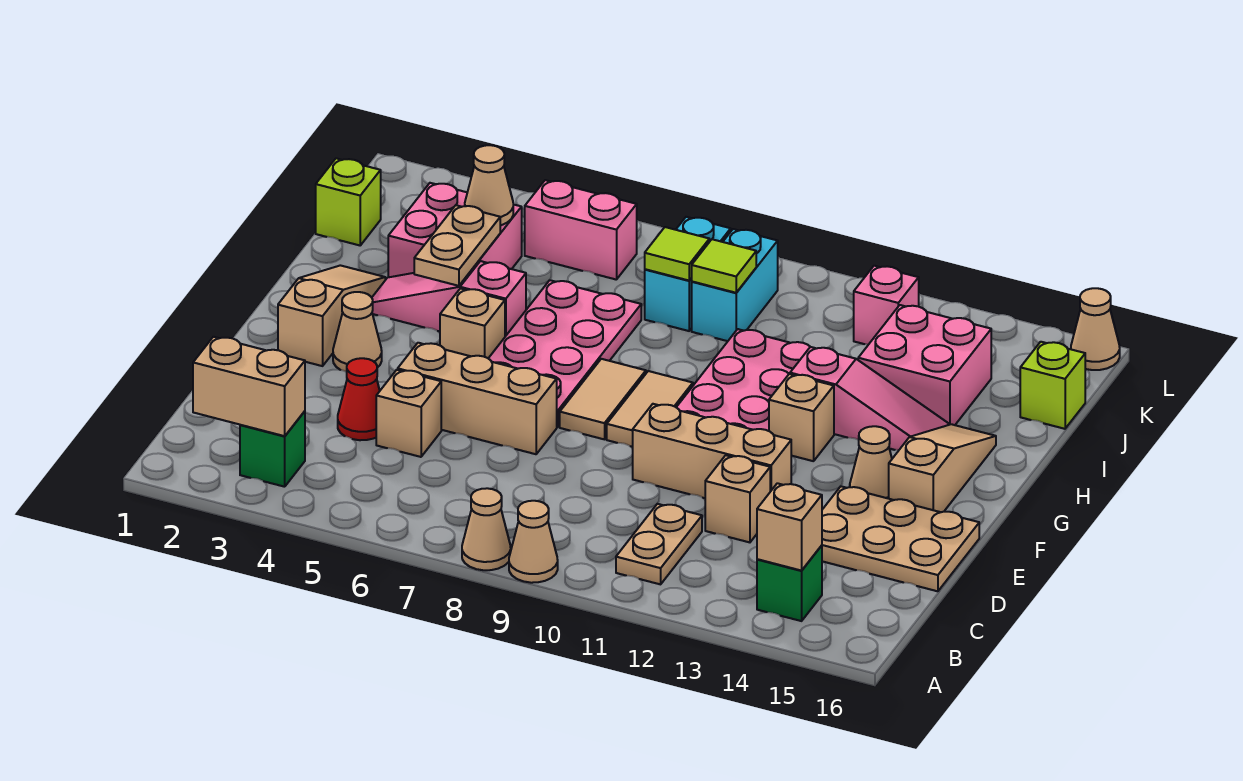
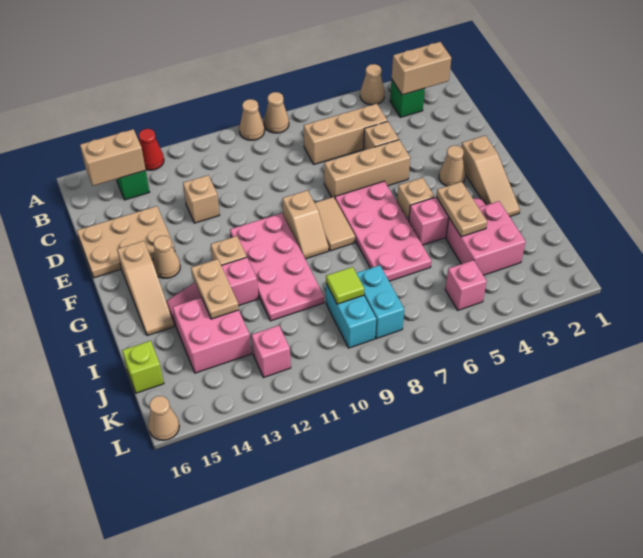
tan plate B11:C11 level 1 -> tan plate H13:I13 level 2
tan brick B14 level 2 -> tan brick B14:B15 level 2
red cone D4 level 1 -> red cone A13 level 1
tan brick E10:E12 level 1 -> tan brick C5:C7 level 1
tan tile F9:G9 level 1 -> tan slope F9:G9 level 1 top F
lime brick J1 level 1 -> none
tan cone J4 level 2 -> tan cone A4 level 1
lime tile J8 level 2 -> none
pink brick K5:K6 level 1 -> pink brick K5 level 1

